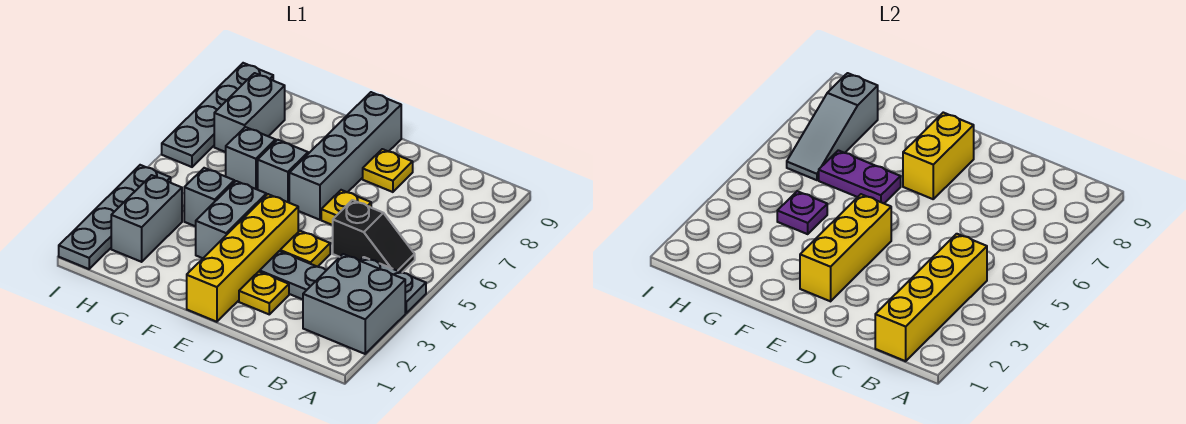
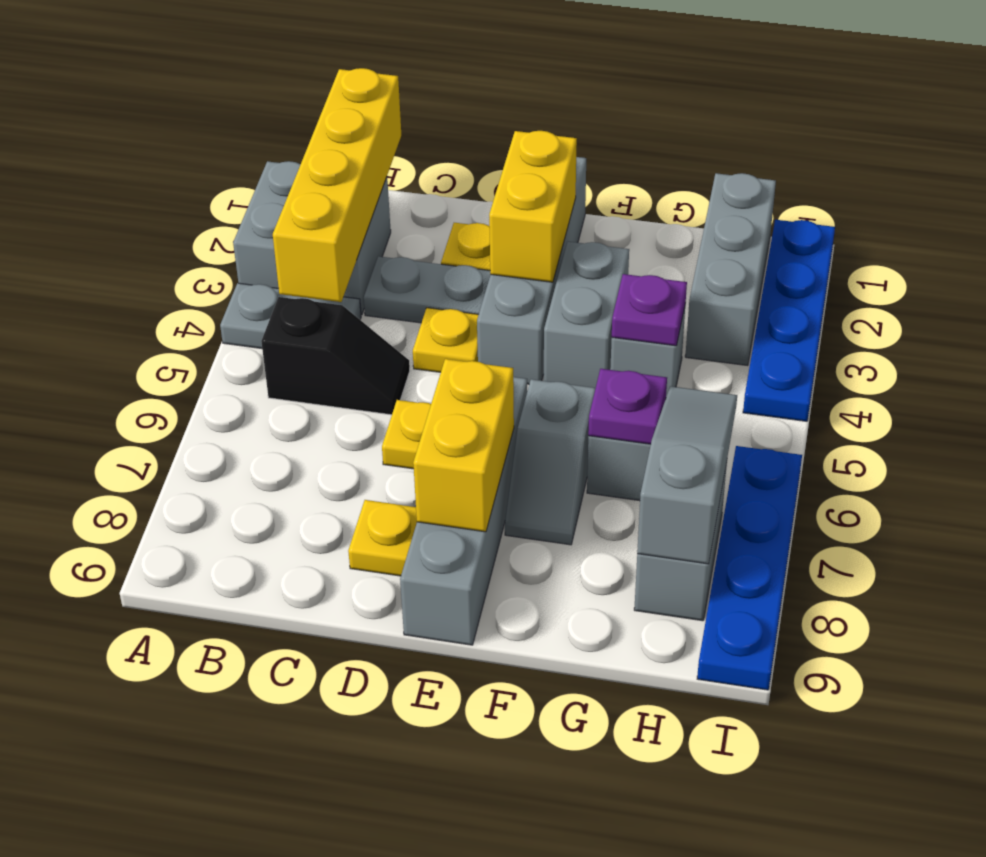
black slope B5:C5 level 1 top C -> black slope B5:C5 level 1 top B
yellow brick E1:E4 level 1 -> grey brick E1:E4 level 1
yellow brick E2:E4 level 2 -> yellow brick E2:E3 level 2
purple plate F6:G6 level 2 -> purple plate G6 level 2
grey brick H2:H3 level 1 -> grey brick H1:H3 level 1
grey plate I1:I4 level 1 -> blue plate I1:I4 level 1
grey plate I6:I9 level 1 -> blue plate I6:I9 level 1

